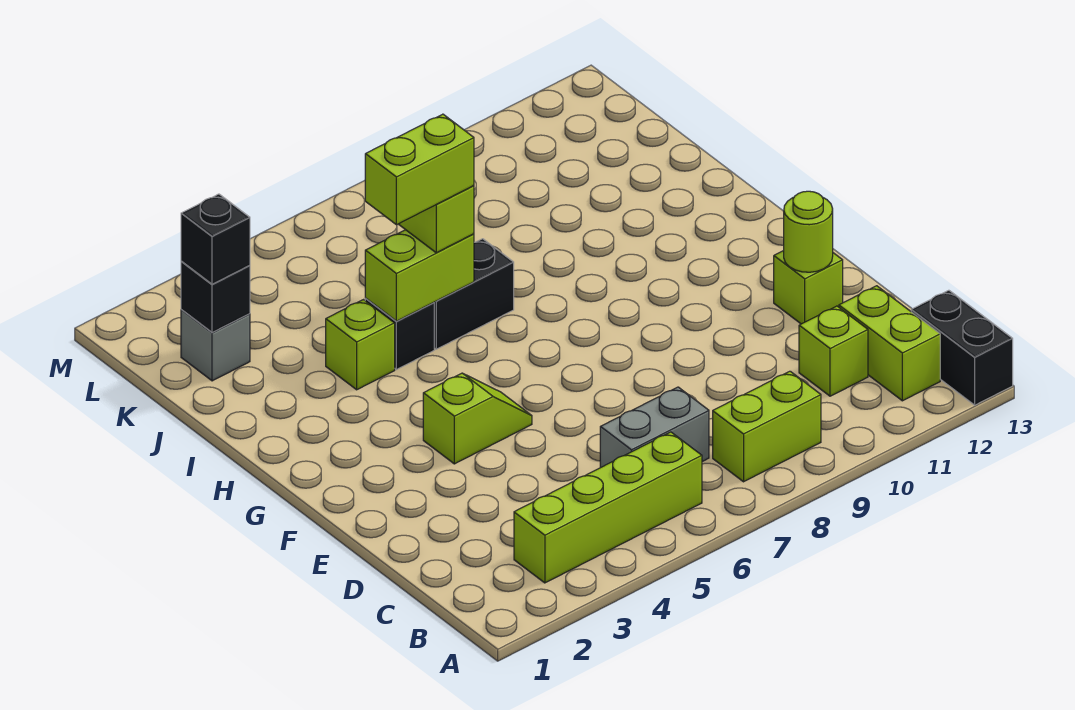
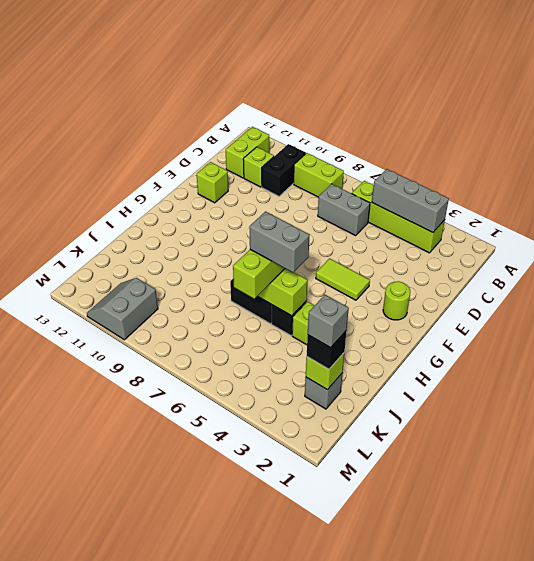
black brick A13:B13 level 1 -> black brick B10:C10 level 1
none -> grey brick B3:B5 level 2
lime round brick E12 level 2 -> lime round brick F2 level 1
lime slope F4:F5 level 1 top 4 -> lime tile F4:F5 level 1
lime brick I5:I6 level 4 -> grey brick I5:I6 level 4
black brick K2 level 2 -> lime brick K2 level 2
none -> grey brick K2 level 4
none -> grey slope L10:M11 level 1 top 10

